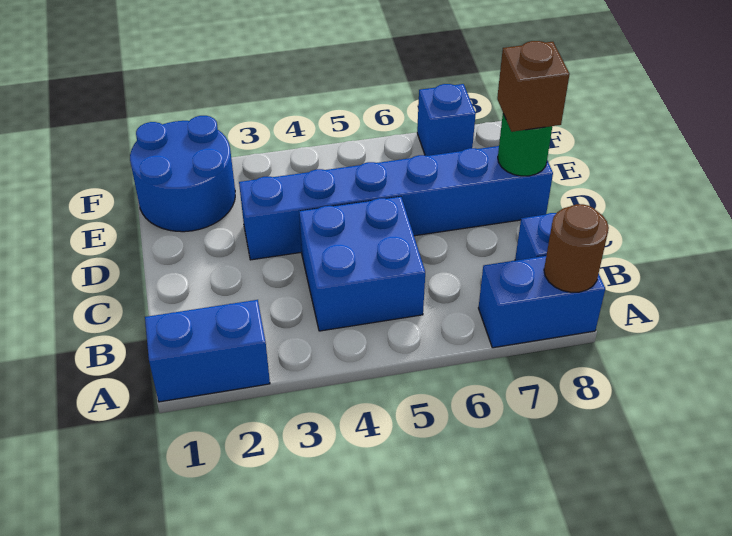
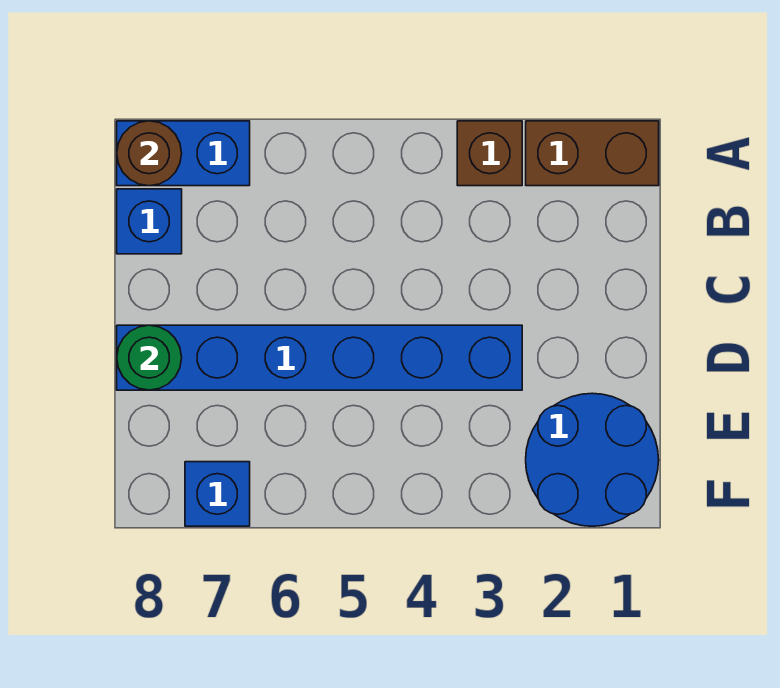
blue brick A1:A2 level 1 -> brown brick A1:A2 level 1
blue brick B4:C5 level 1 -> none
brown brick D8 level 3 -> brown brick A3 level 1

